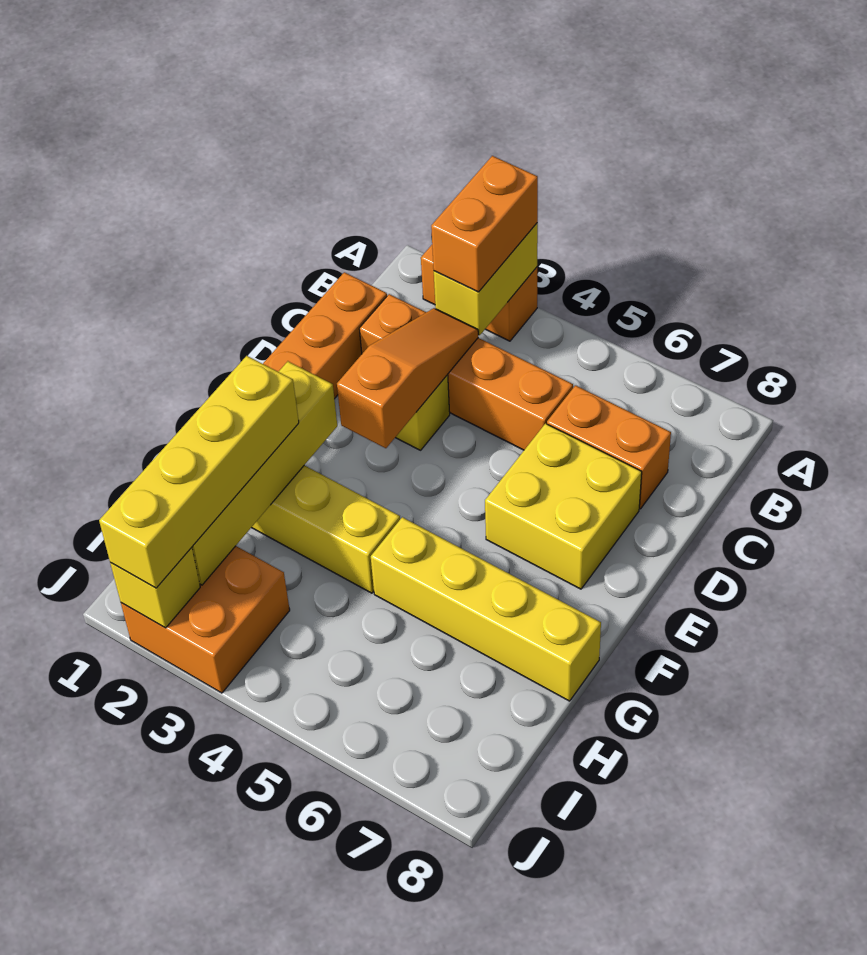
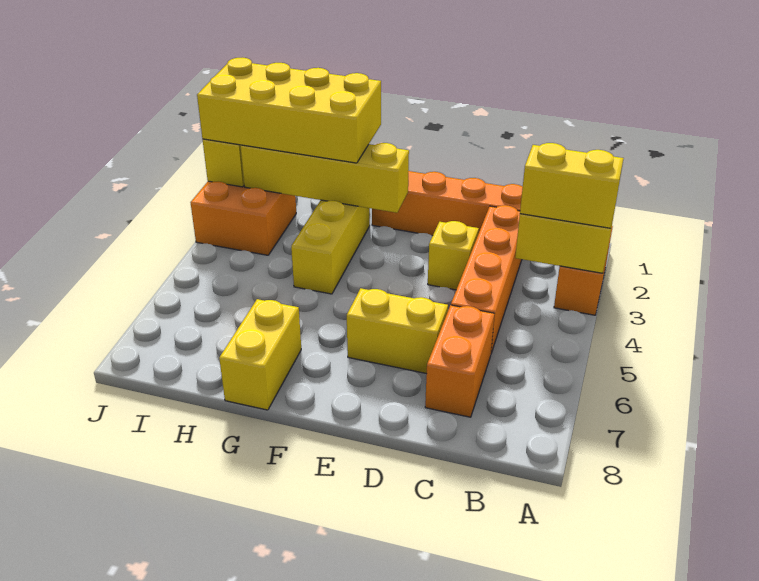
orange brick A3:B3 level 3 -> yellow brick A3:B3 level 3
orange slope C3:E3 level 2 top E -> none
yellow brick D6:E7 level 1 -> yellow brick D6:E6 level 1
yellow brick G2:J2 level 3 -> yellow brick G1:J2 level 3
yellow brick G5:G8 level 1 -> yellow brick G7:G8 level 1

